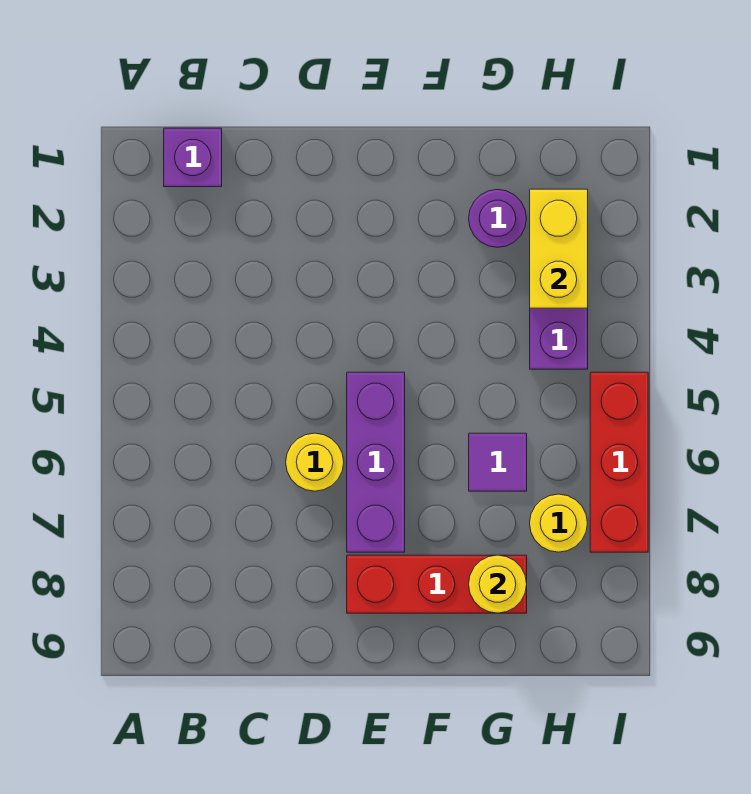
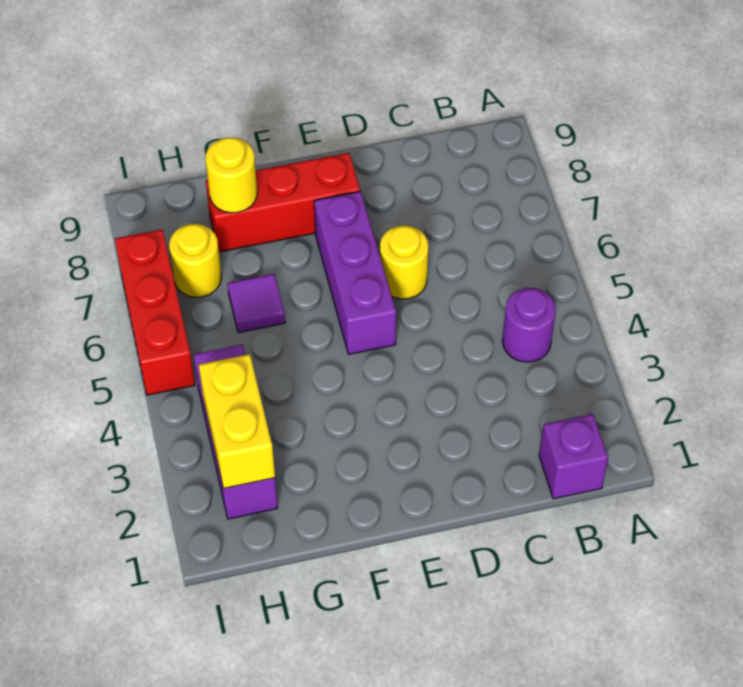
purple round brick G2 level 1 -> purple round brick B4 level 1

